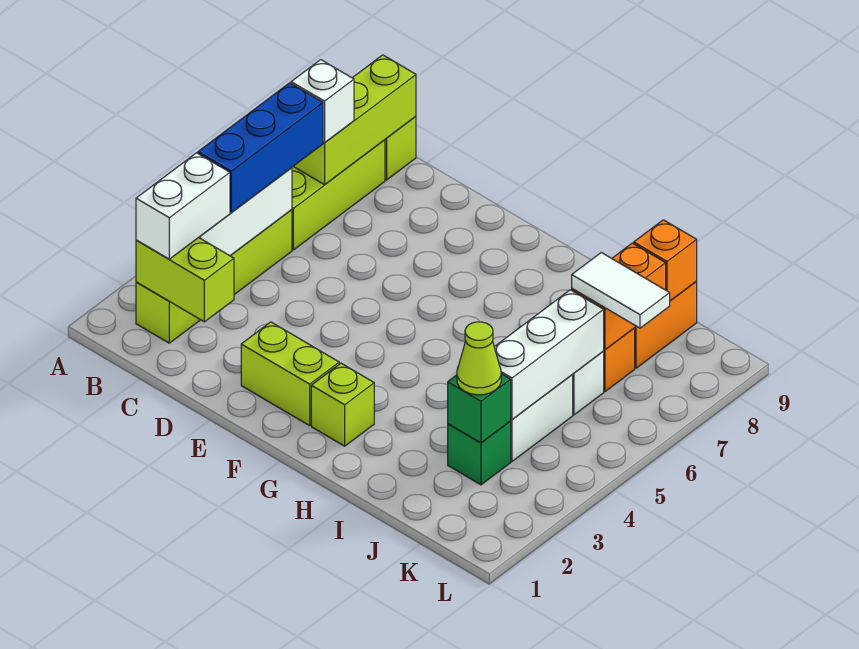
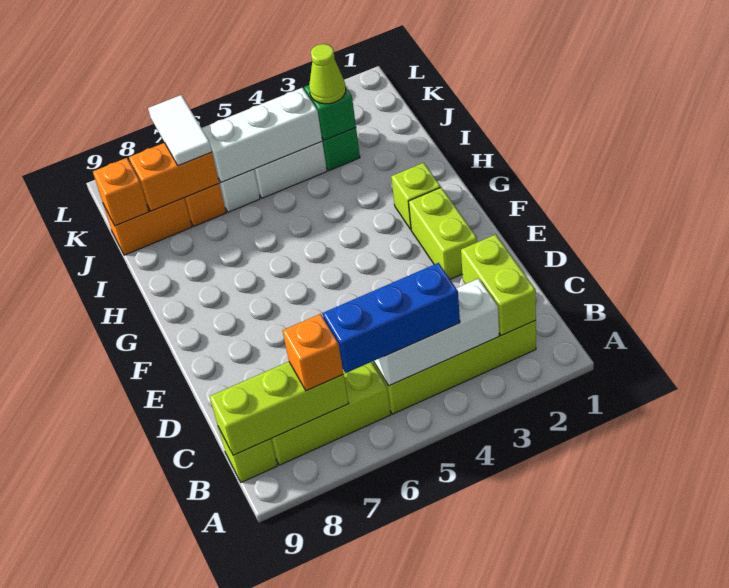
white brick B2:B3 level 3 -> none
white brick B7 level 3 -> orange brick B7 level 3

